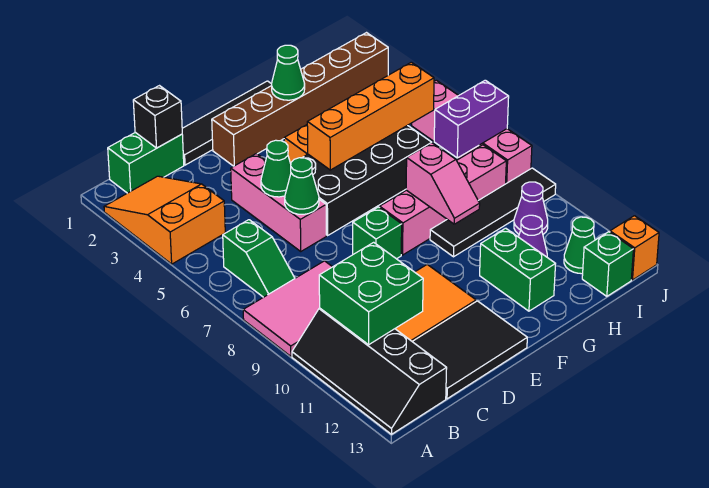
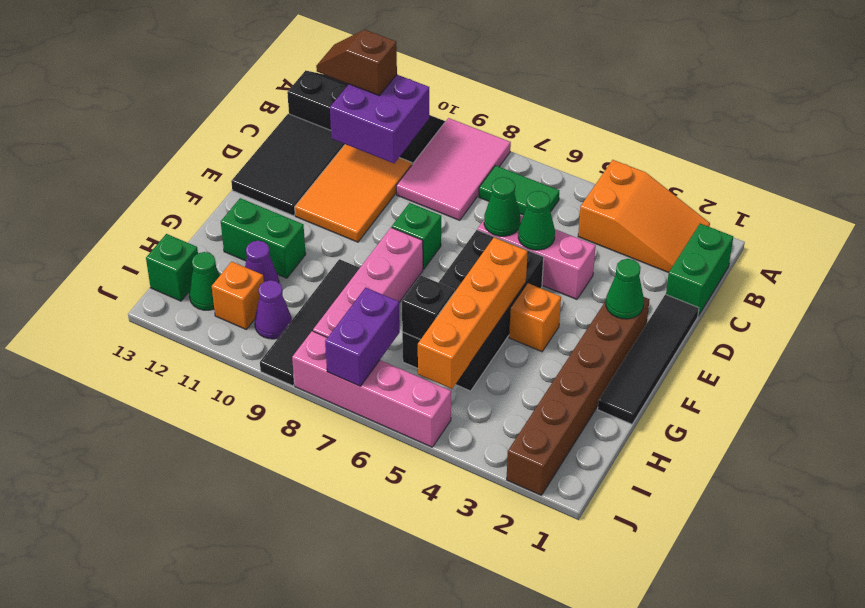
green slope B6:B7 level 1 top 6 -> green tile B6:B7 level 1
green brick B10:C11 level 2 -> purple brick B10:C11 level 2
none -> brown slope B11:B12 level 3 top 11
black brick C1 level 2 -> black brick H6 level 2
green cone G2 level 2 -> green cone E2 level 2
pink slope G8:G9 level 2 top 8 -> none
orange brick J13 level 1 -> orange brick I11 level 1

